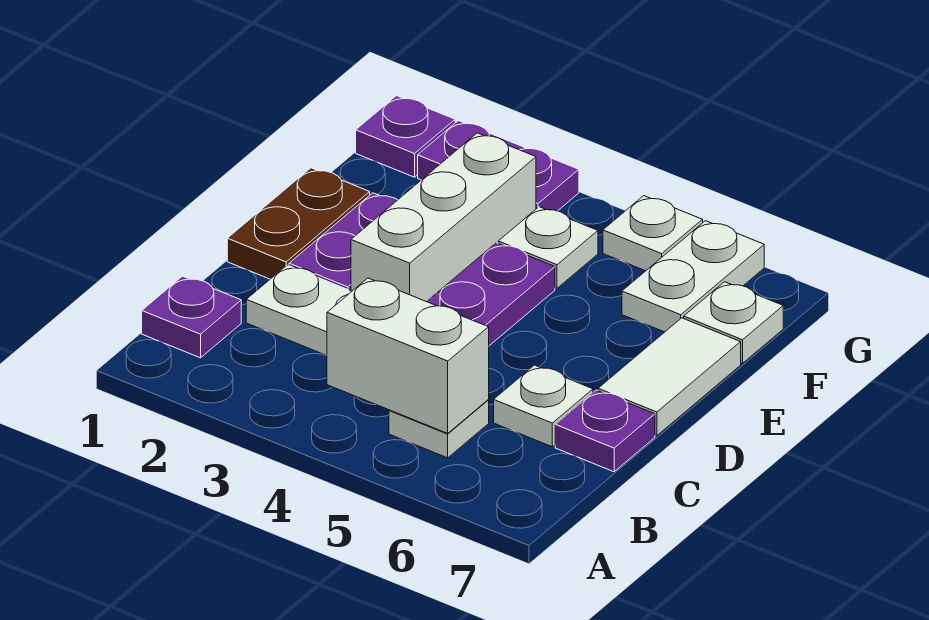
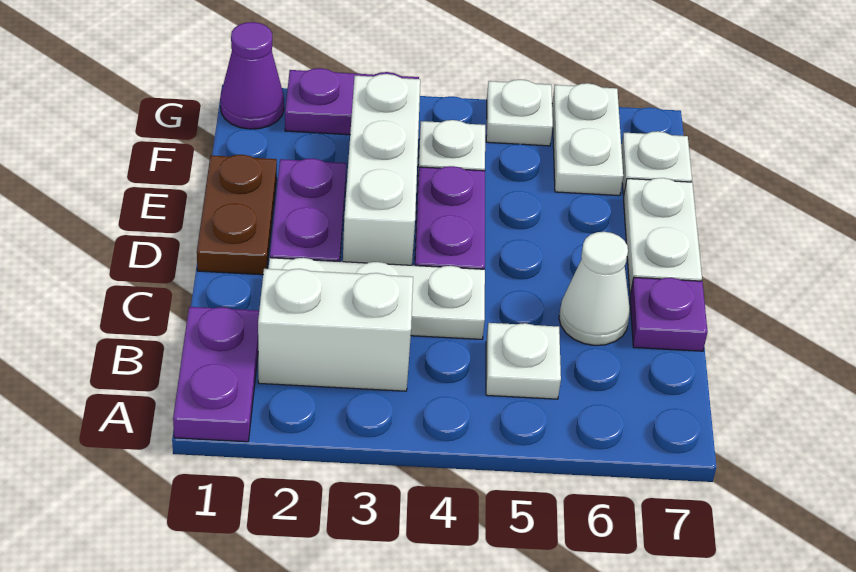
purple plate B1 level 1 -> purple plate A1:B1 level 1
white brick B4:B5 level 2 -> white brick B2:B3 level 1
white plate C6 level 1 -> white cone C6 level 1
white tile D7:E7 level 1 -> white plate D7:E7 level 1
purple plate G1 level 1 -> purple cone G1 level 1

